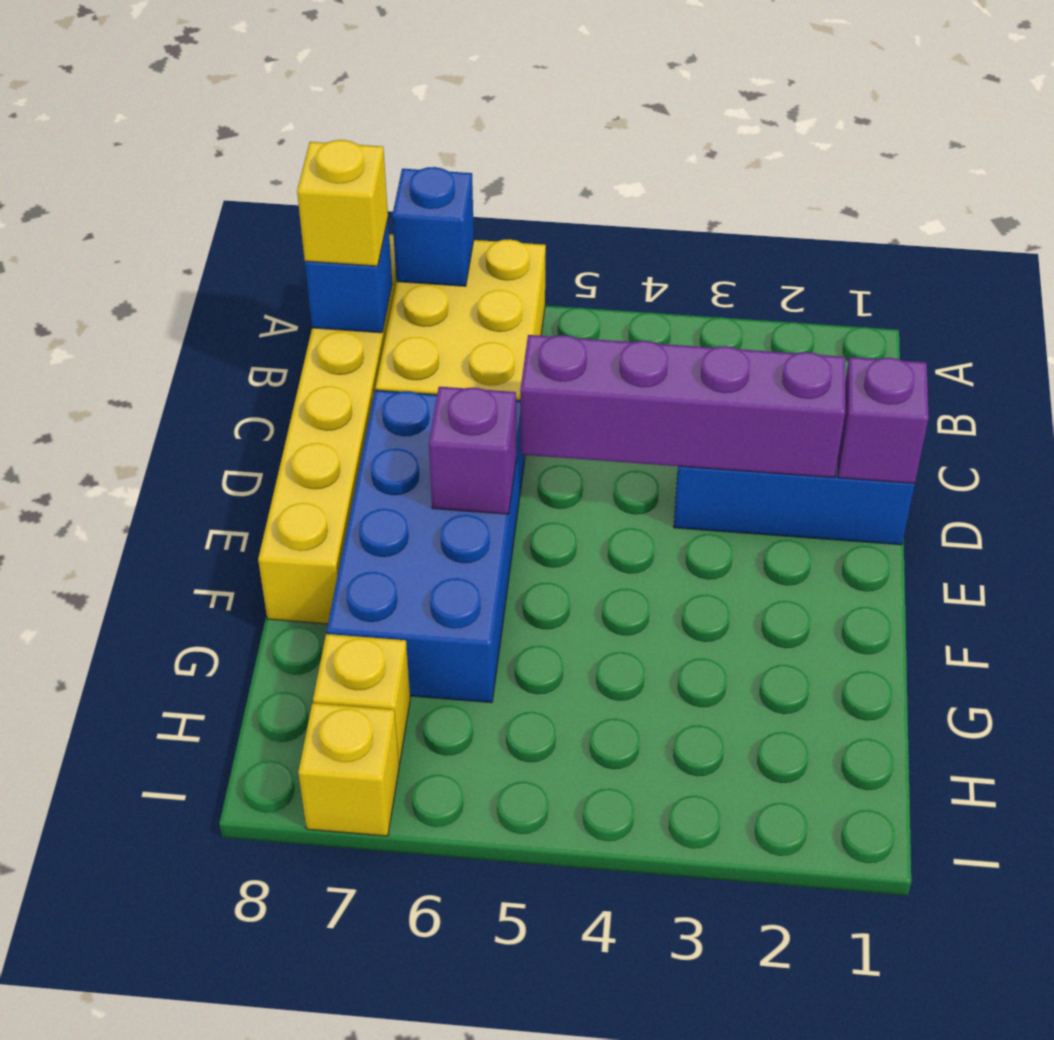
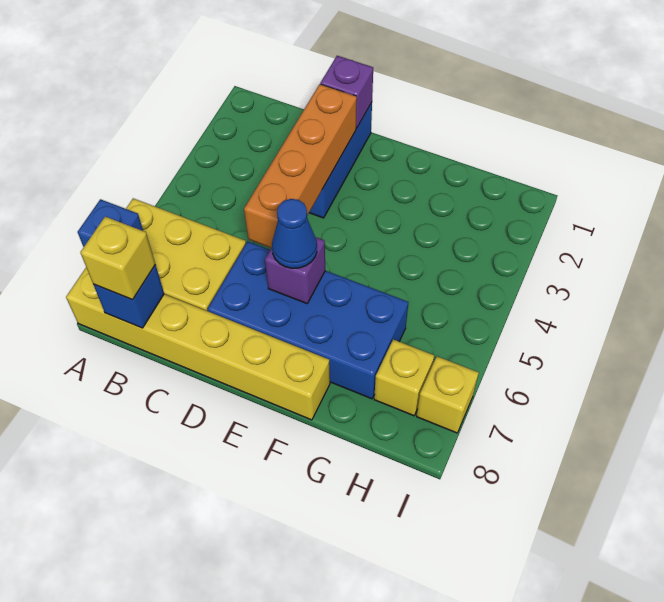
purple brick D2:D5 level 2 -> orange brick D2:D5 level 2
none -> blue cone E6 level 3

